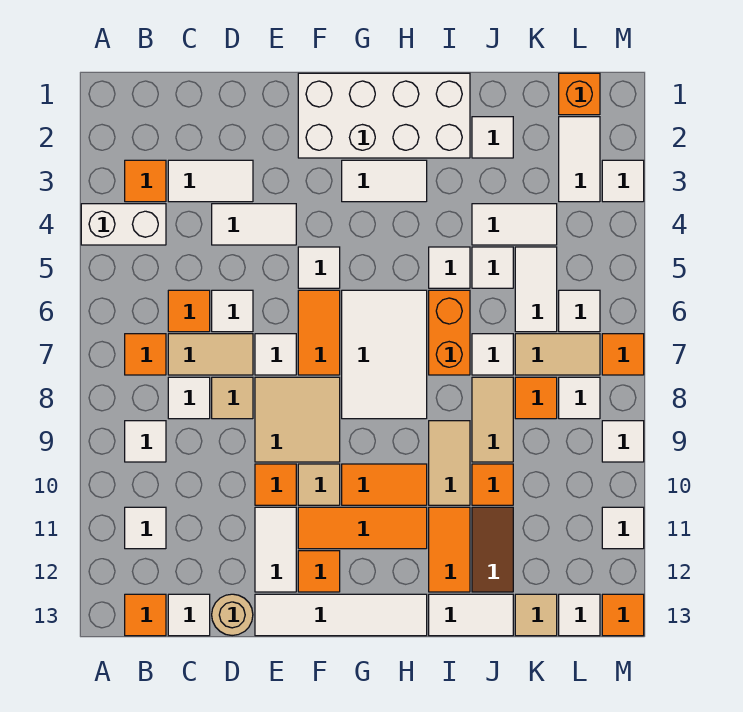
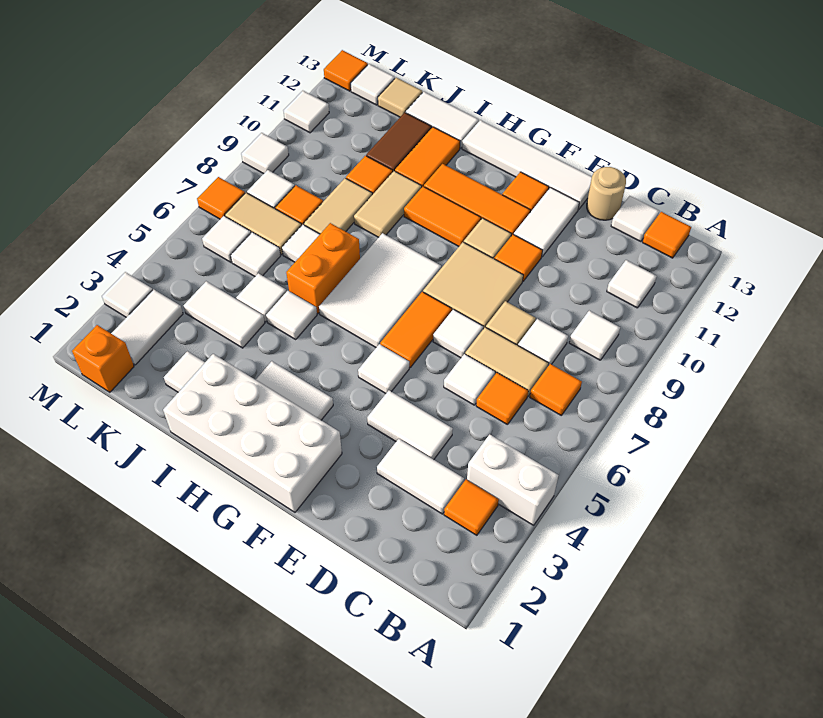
white tile K5:K6 level 1 -> white tile K6 level 1

